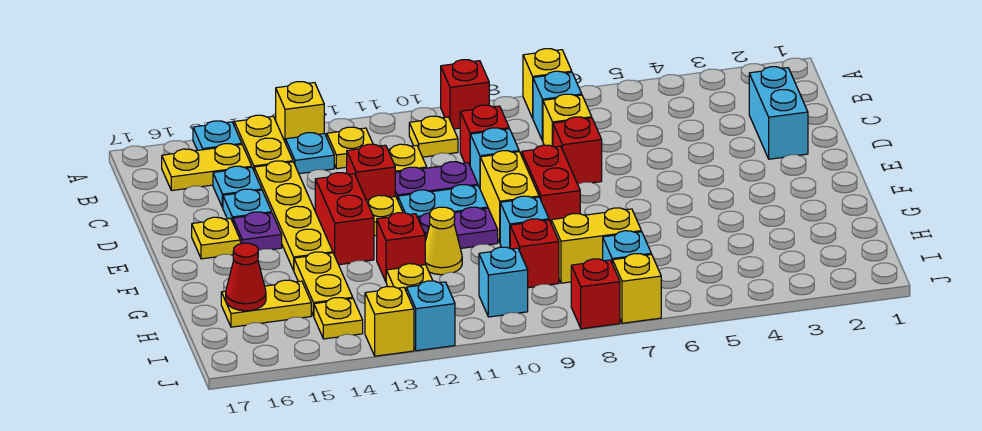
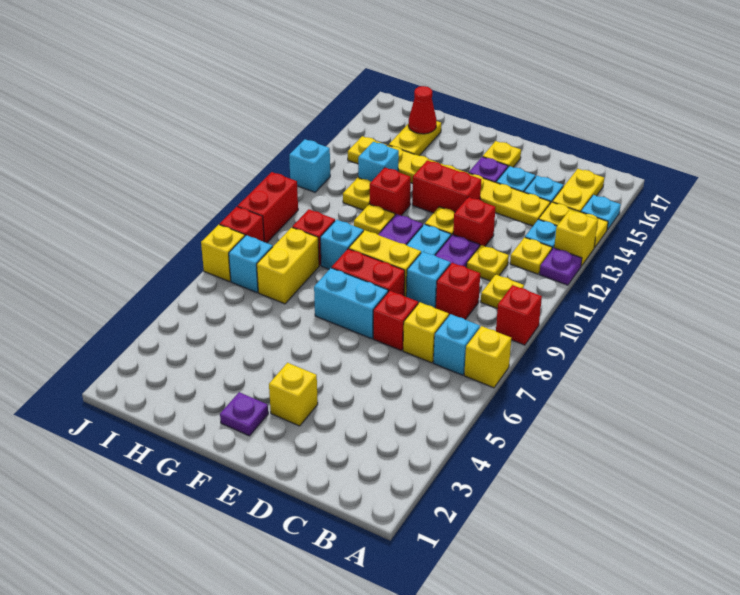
none -> purple plate A12 level 1
cyan brick C2:D2 level 1 -> cyan brick E7:F7 level 1
none -> purple plate F2 level 1
yellow cone G11 level 1 -> yellow plate G11 level 1
cyan brick I10 level 1 -> cyan brick H13 level 1
none -> red brick J9:J10 level 1
yellow brick J13 level 1 -> yellow brick E3 level 1

